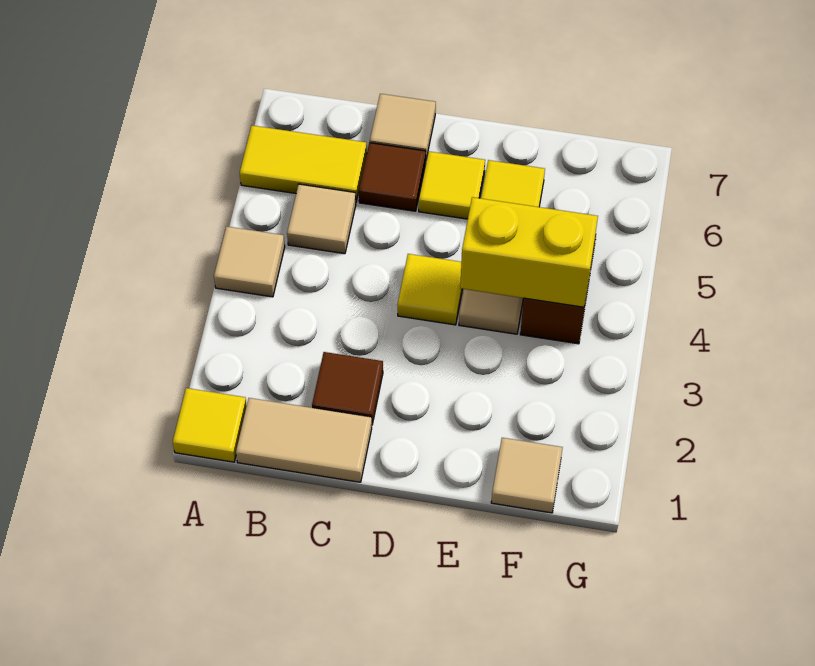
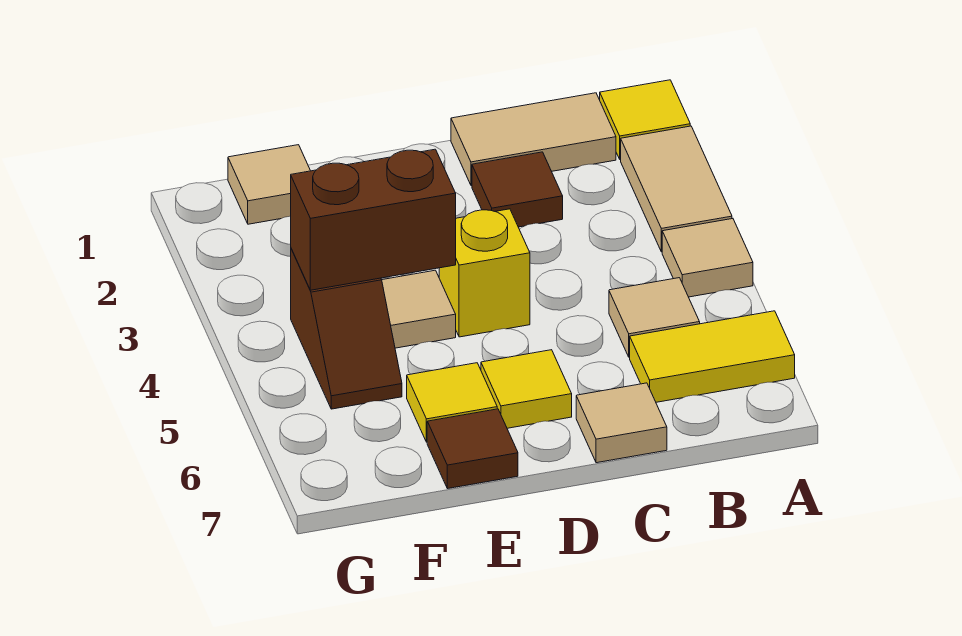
none -> tan tile A2:A3 level 1
brown tile C6 level 1 -> brown tile E7 level 1
yellow tile D4 level 1 -> yellow brick D4 level 1
yellow brick E4:F4 level 2 -> brown brick E4:F4 level 2

